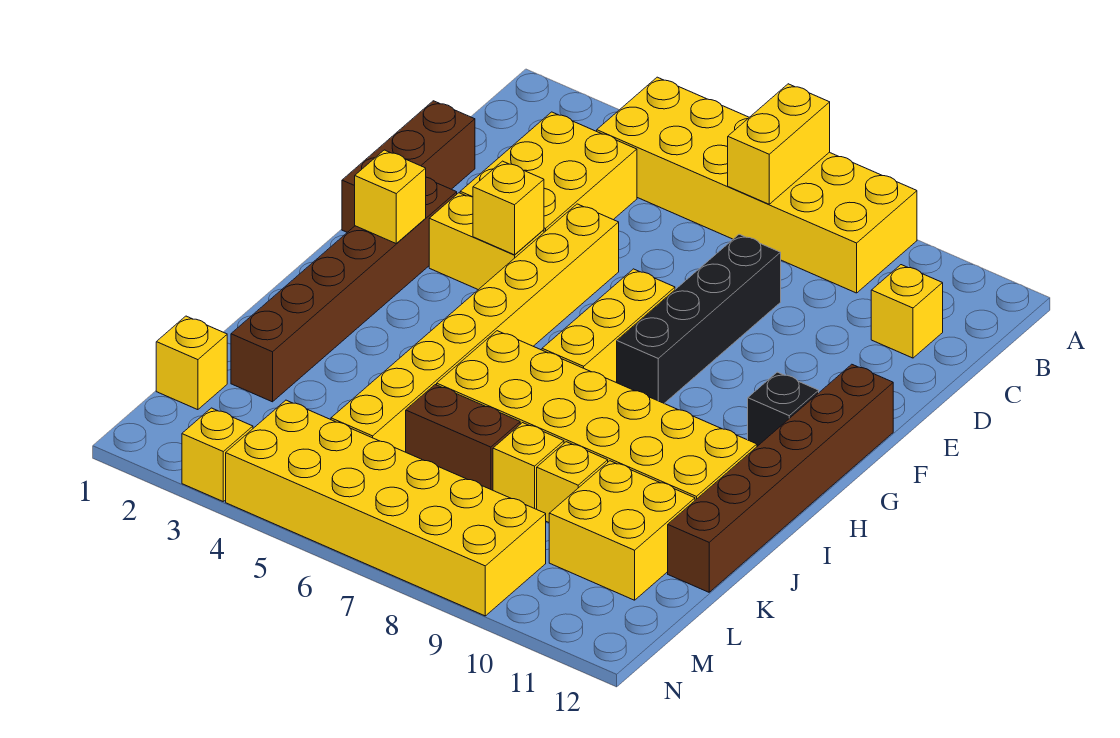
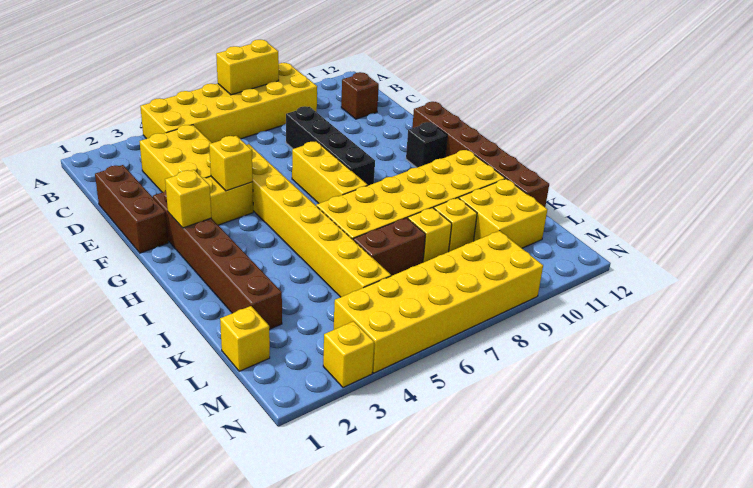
yellow brick A7:B7 level 2 -> yellow brick A7:A8 level 2
yellow brick C11 level 1 -> brown brick C11 level 1

